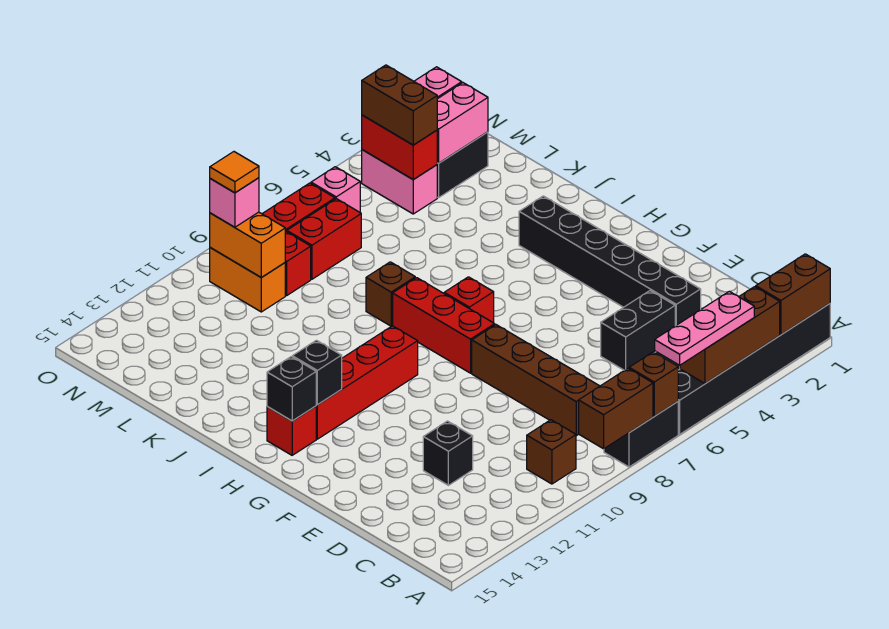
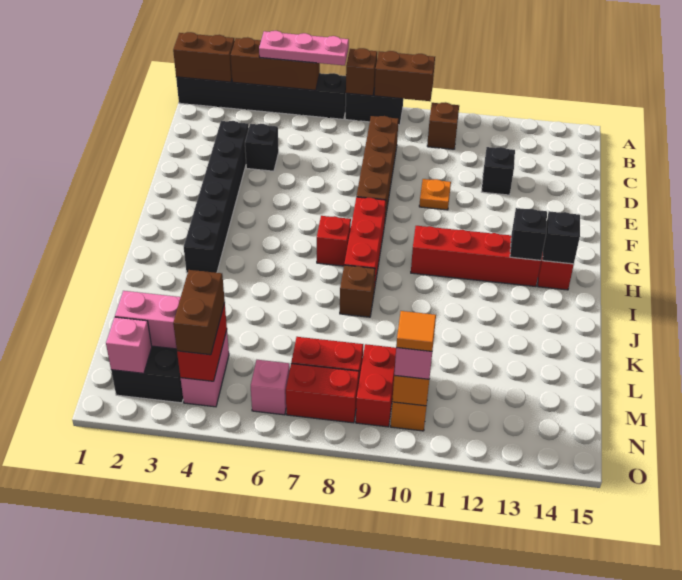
black brick D4:D5 level 1 -> black brick D4 level 1
none -> orange plate E10 level 1

